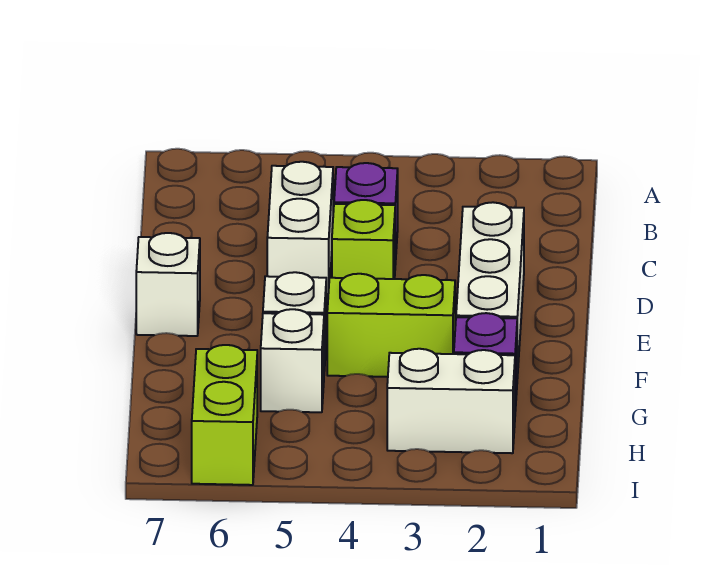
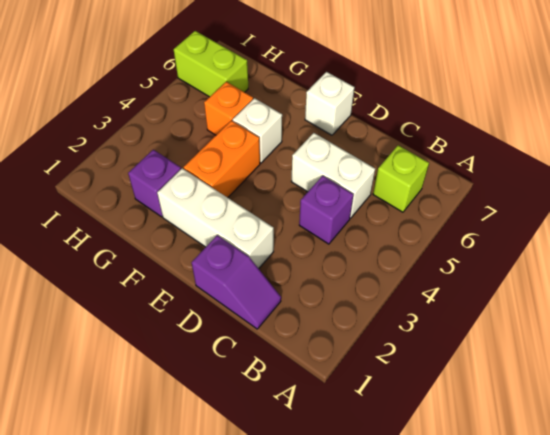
none -> purple slope C1:D1 level 1 top D
lime brick D4 level 1 -> lime brick B6 level 1
lime brick F3:F4 level 1 -> orange brick F3:F4 level 1
white brick G5 level 1 -> orange brick G5 level 1
white brick H2:H3 level 1 -> none

